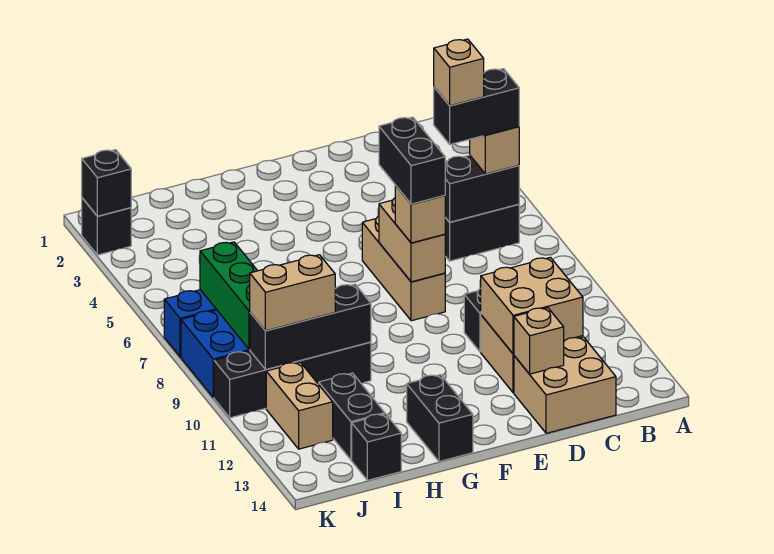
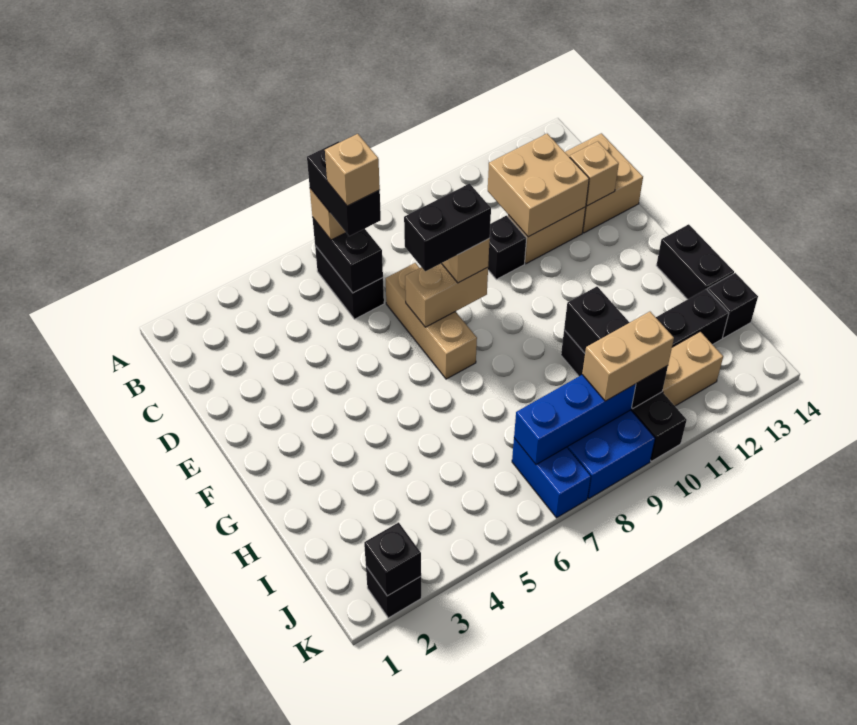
tan brick E6:E8 level 1 -> tan brick D7:F7 level 1
black brick G13:G14 level 1 -> black brick G14:H14 level 1
tan brick I10:J10 level 3 -> tan brick J9:J10 level 3
green brick J7:J9 level 2 -> blue brick J7:J9 level 2

